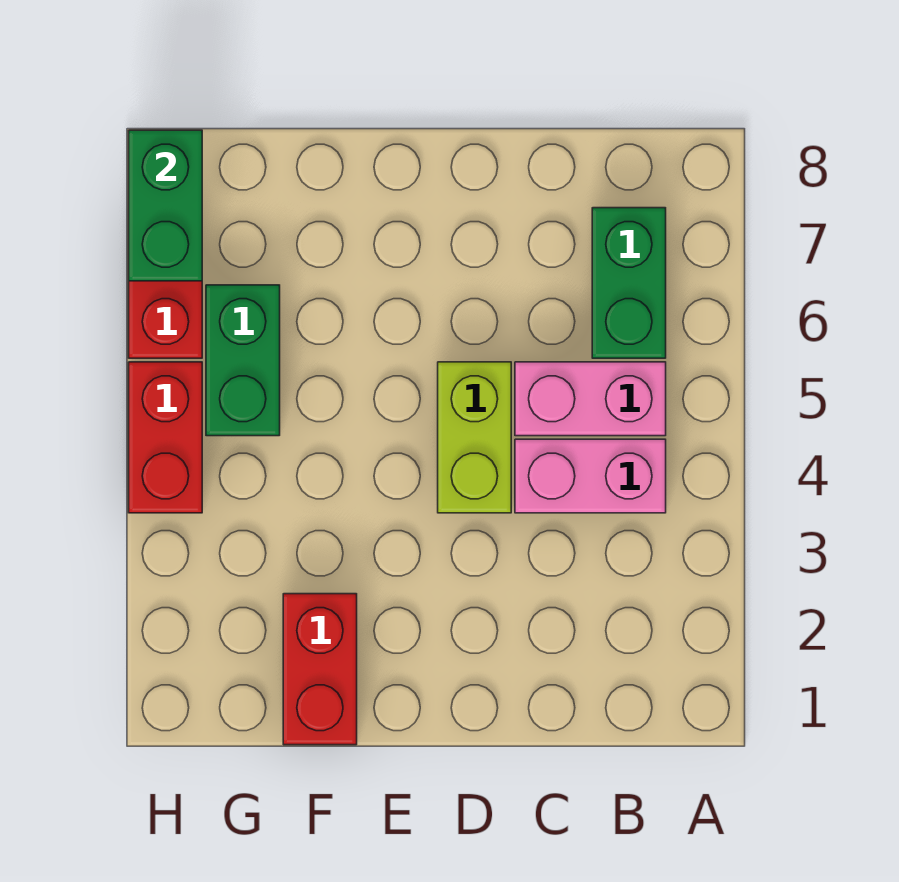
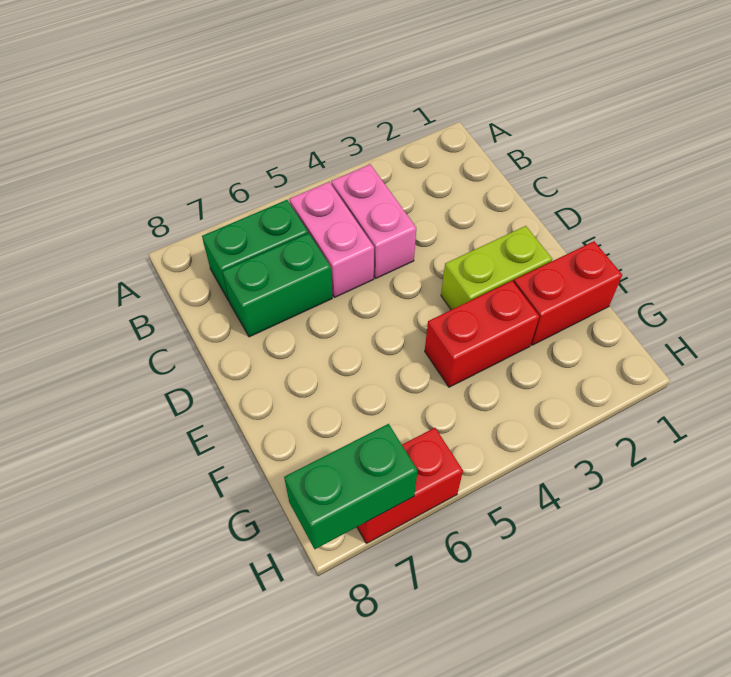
lime brick D4:D5 level 1 -> lime brick E2:E3 level 1
green brick G5:G6 level 1 -> green brick C6:C7 level 1
red brick H4:H5 level 1 -> red brick F3:F4 level 1

